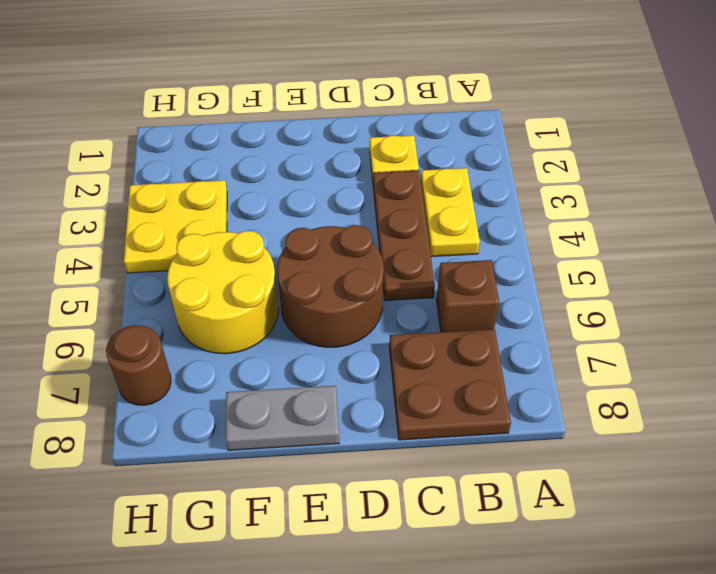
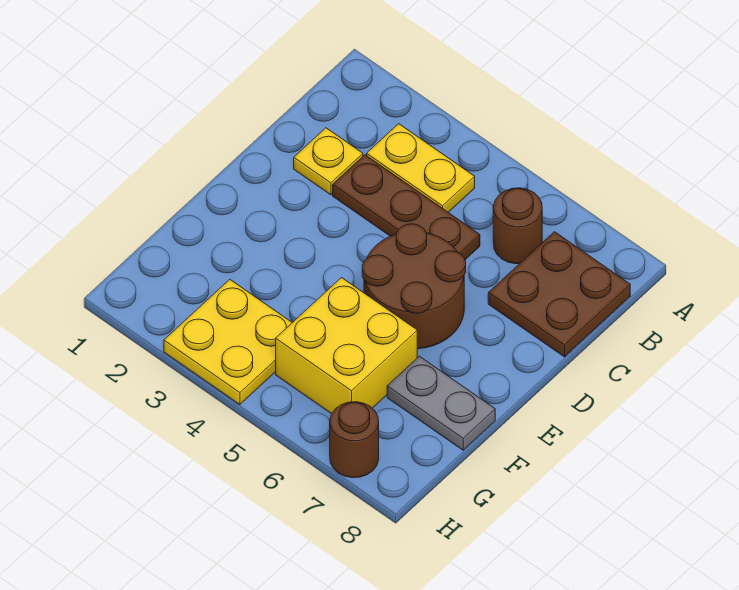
brown brick B6 level 1 -> brown round brick B6 level 1
grey plate E8:F8 level 1 -> grey plate F7:F8 level 1
yellow round brick F5:G6 level 1 -> yellow brick F5:G6 level 1

